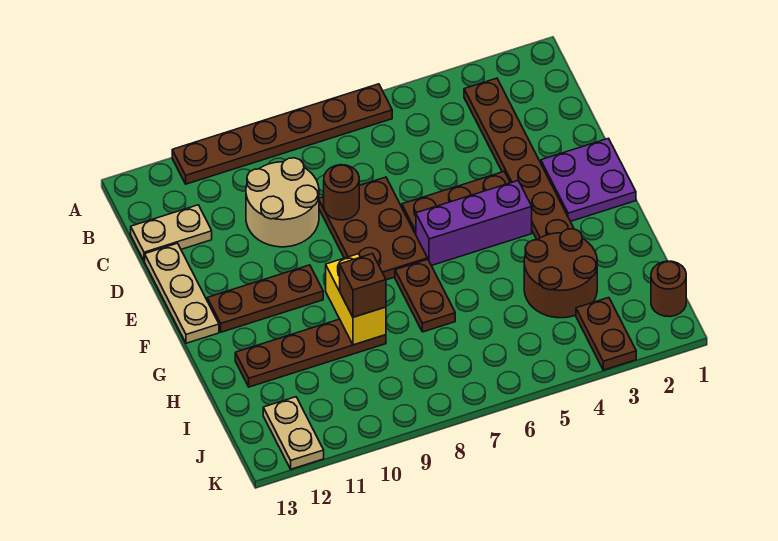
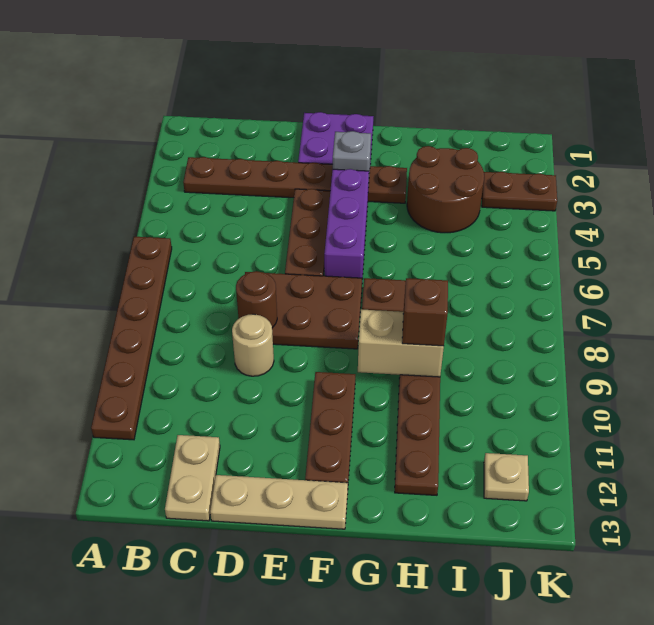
tan round brick C9:D10 level 1 -> tan round brick D9 level 1
none -> grey brick F3 level 2
yellow brick G9:H9 level 2 -> tan brick G9:H9 level 2
brown round brick J1 level 1 -> none
tan plate J12:K12 level 1 -> tan plate J12 level 1

